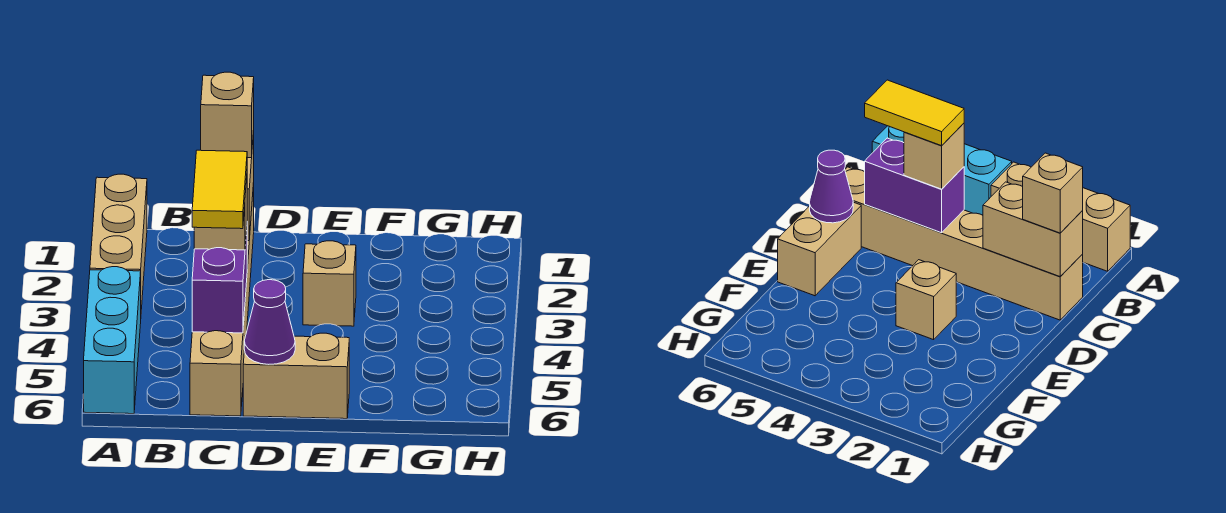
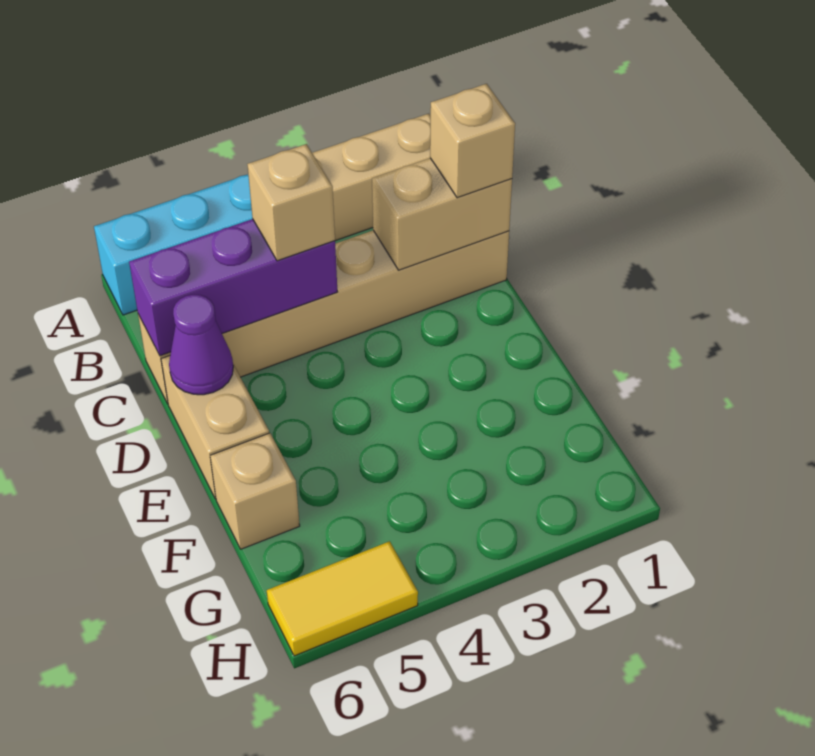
purple brick C4:C5 level 2 -> purple brick C4:C6 level 2
yellow tile C4:C5 level 4 -> yellow tile H5:H6 level 1
tan brick E3 level 1 -> tan brick F6 level 1

